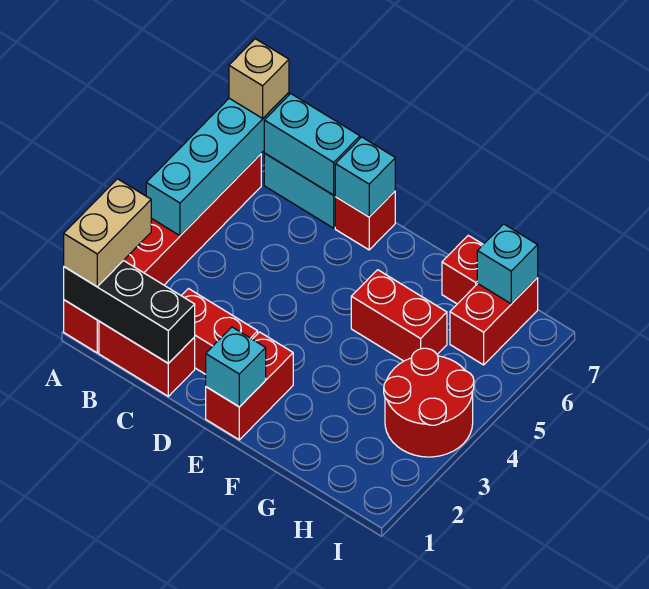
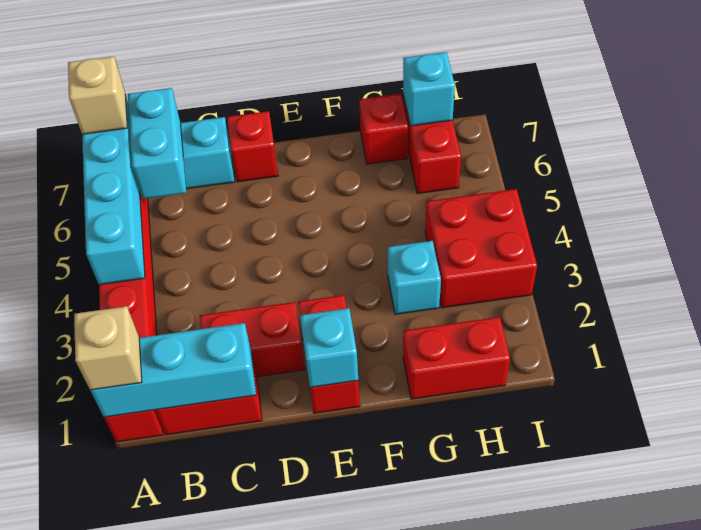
black brick A1:C1 level 2 -> cyan brick A1:C1 level 2
tan brick A1:A2 level 3 -> tan brick A1 level 3
cyan brick B7:C7 level 2 -> cyan brick B6:B7 level 2
cyan brick D7 level 2 -> cyan brick G3 level 1
red brick F5:G5 level 1 -> red brick G1:H1 level 1
red round brick H3:I4 level 1 -> red brick H3:I4 level 1

